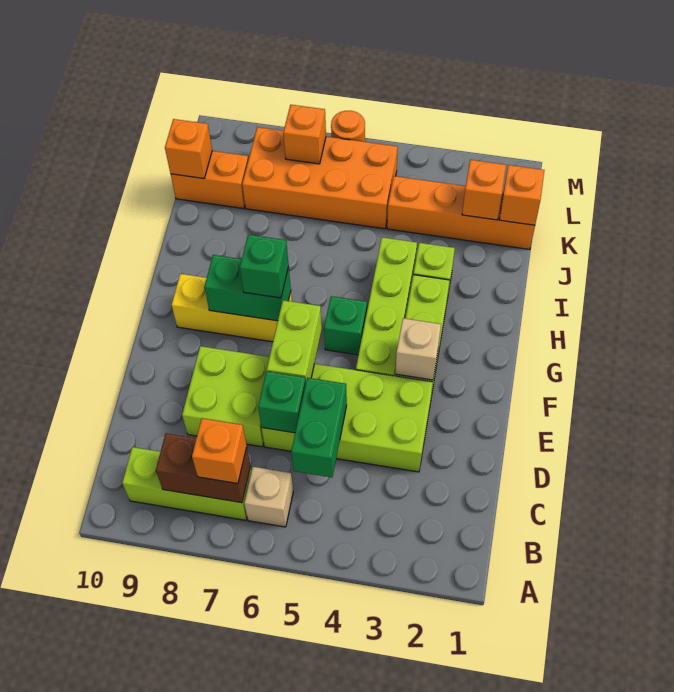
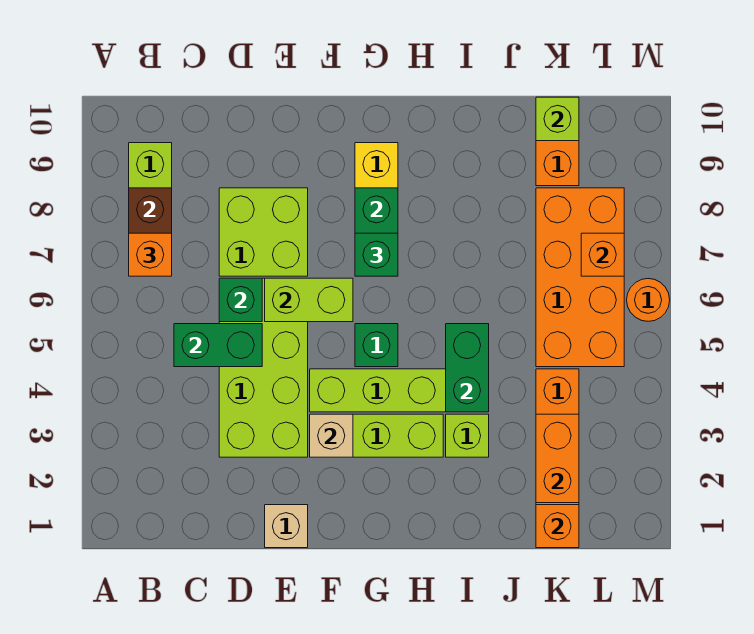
tan brick B6 level 1 -> tan brick E1 level 1
none -> green brick I4:I5 level 2
orange brick K2 level 2 -> orange brick K2:K3 level 2
orange brick K10 level 2 -> lime brick K10 level 2

